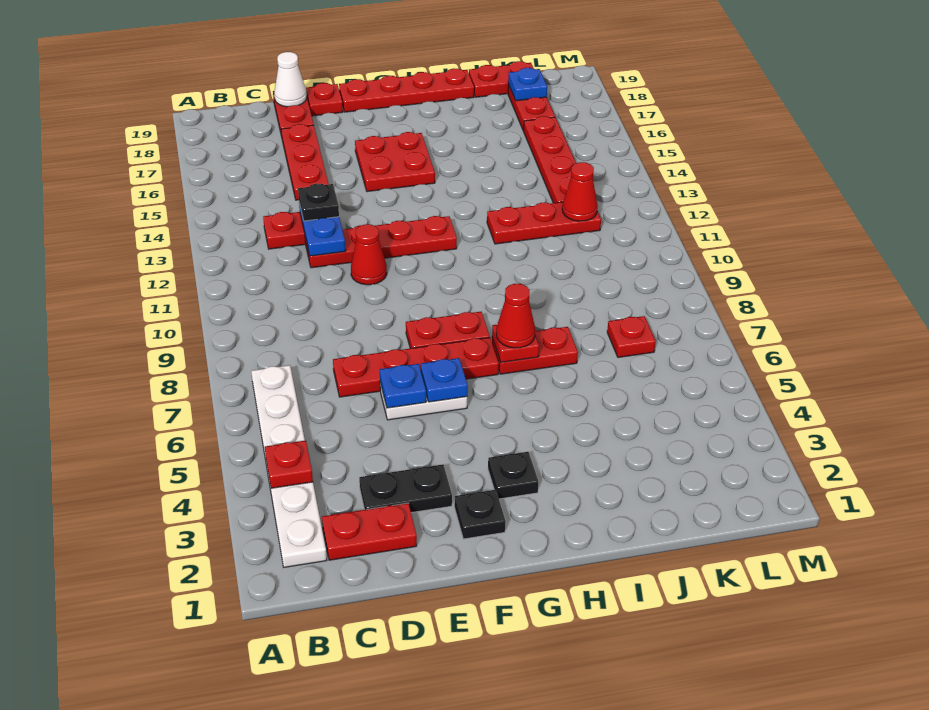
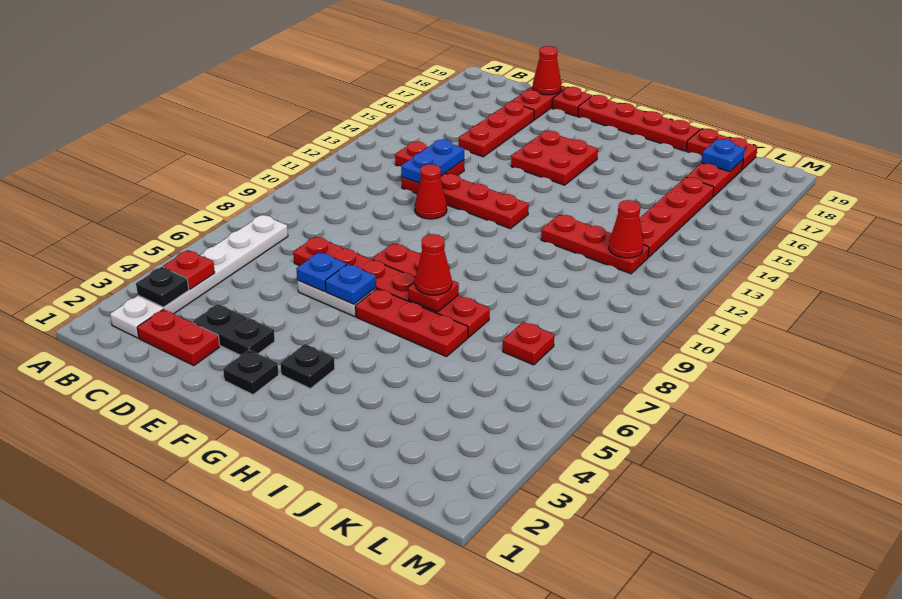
black plate D13 level 3 -> black plate B3 level 2
white cone D19 level 2 -> red cone D19 level 2
none -> red plate G6:I6 level 1

